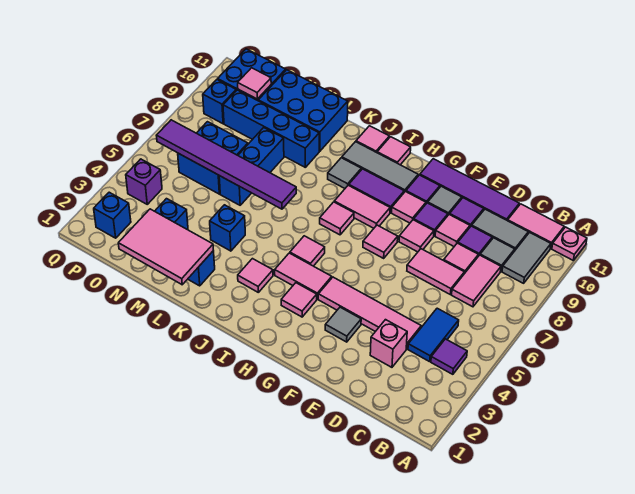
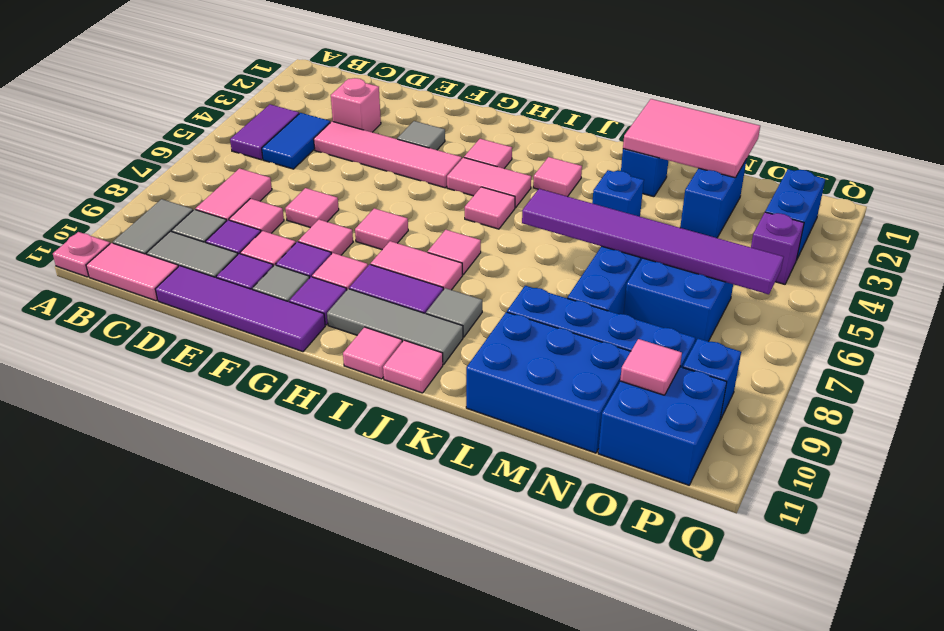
purple tile B4 level 1 -> purple tile B4:B5 level 1
pink tile D7:E7 level 1 -> pink tile E7 level 1
blue brick P2 level 1 -> blue brick P2:P3 level 1

